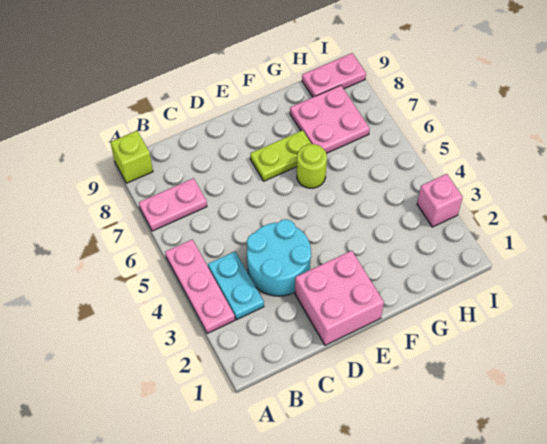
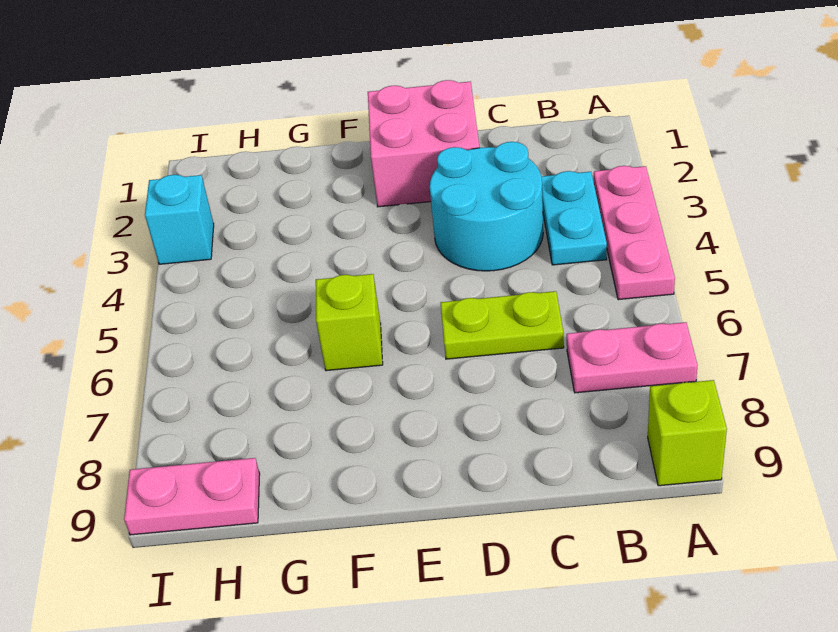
lime plate E7:F7 level 1 -> lime plate C6:D6 level 1
lime round brick F6 level 1 -> lime brick F6 level 1
pink plate G7:H8 level 1 -> none
pink brick I3 level 1 -> cyan brick I3 level 1

